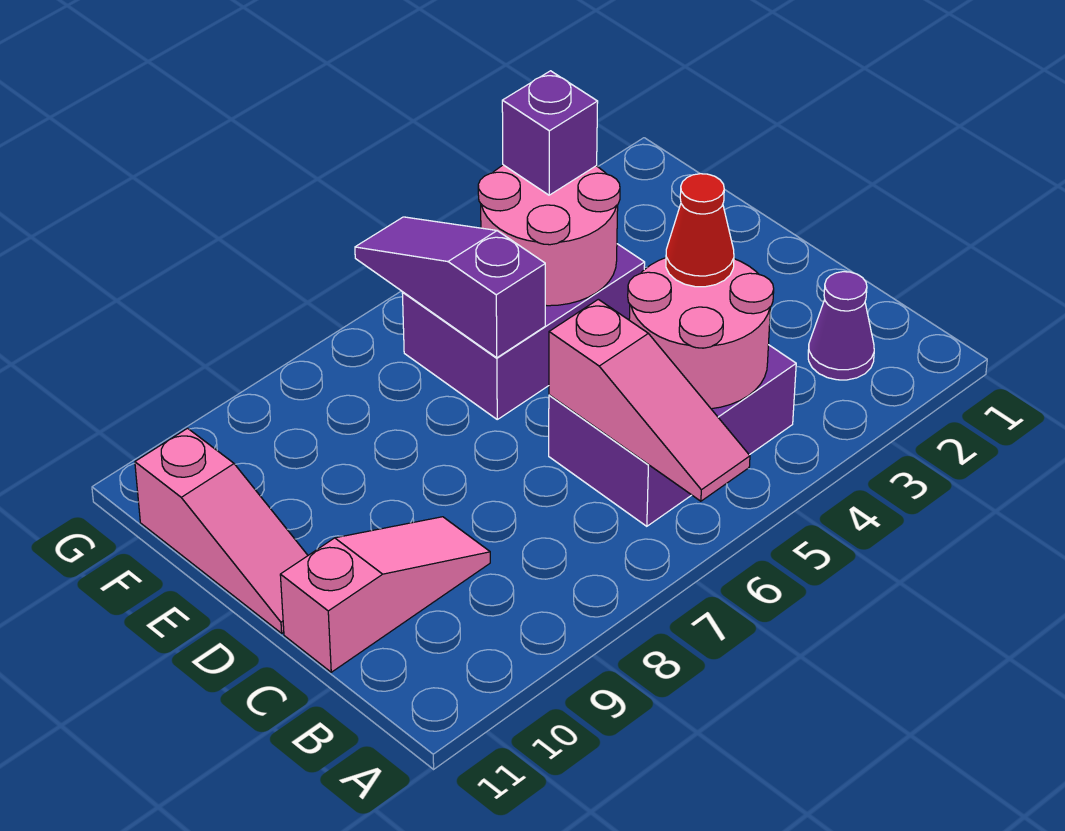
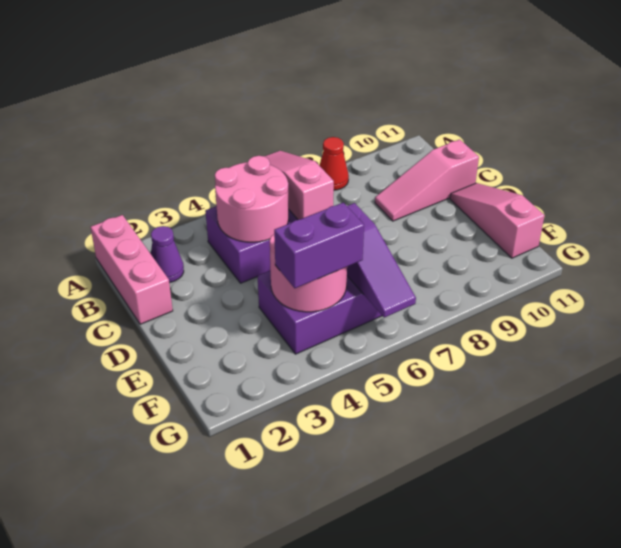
none -> pink brick A1:C1 level 1
red cone C4 level 3 -> red cone A8 level 1
purple brick F4 level 3 -> purple brick F4:F5 level 3

